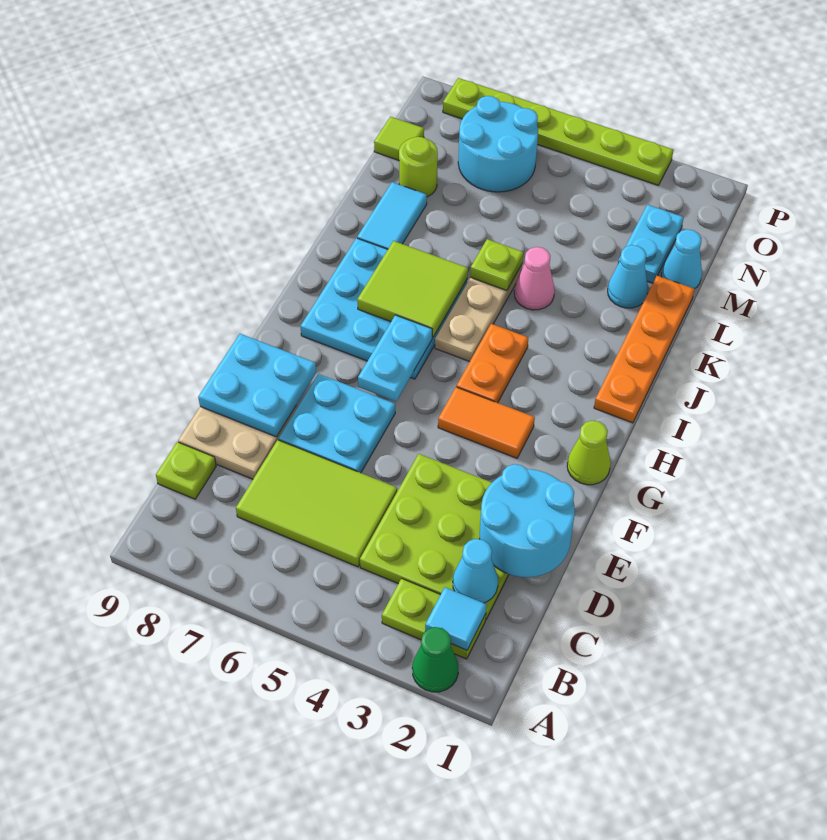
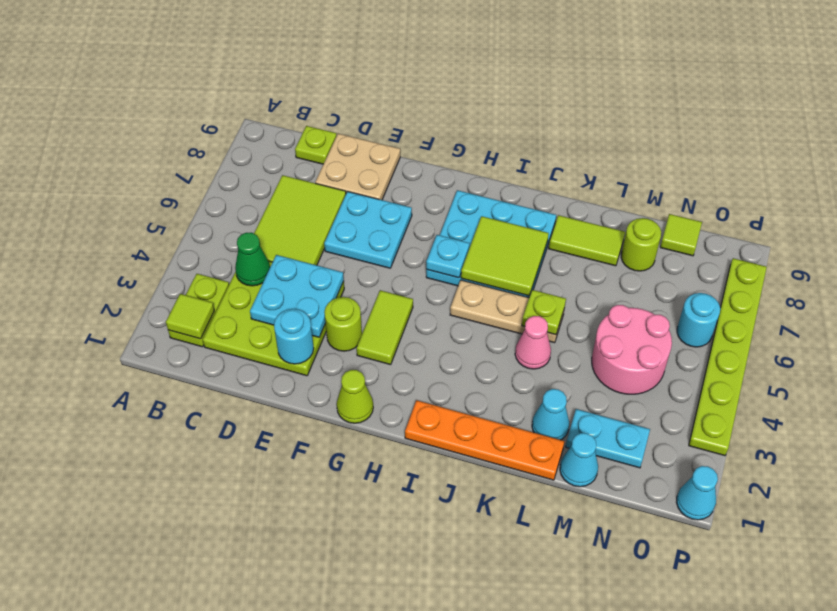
green cone A2 level 1 -> green cone C4 level 2
cyan tile B2 level 2 -> lime tile B2 level 2
cyan cone C2 level 2 -> cyan cone P1 level 1
cyan round brick D1:E2 level 2 -> cyan round brick E2 level 2
cyan plate E8:F9 level 2 -> cyan plate D3:E4 level 2
none -> lime round brick F3 level 1
orange tile G3:G4 level 1 -> lime tile G3:G4 level 1
cyan plate G6:H6 level 2 -> cyan plate H6 level 2
orange plate H4:I4 level 1 -> none
cyan tile K8:L8 level 1 -> lime tile K8:L8 level 1
none -> pink round brick M4:N5 level 1
cyan round brick N6:O7 level 1 -> cyan round brick O6 level 1

